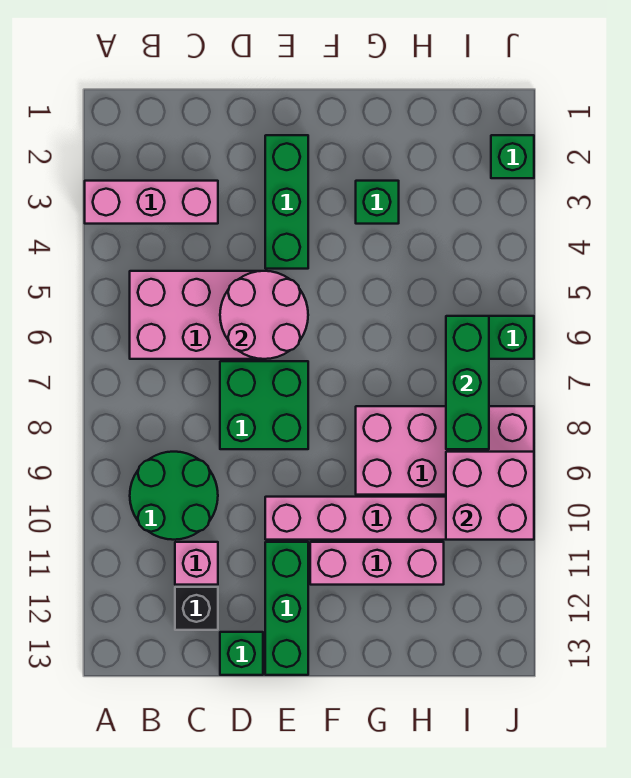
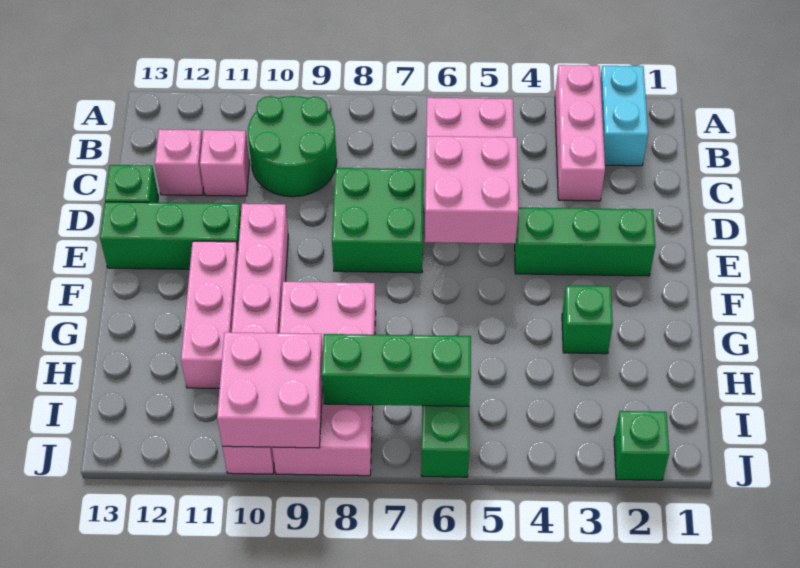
none -> cyan brick A2:B2 level 1
black brick C12 level 1 -> pink brick C12 level 1
pink round brick D5:E6 level 2 -> pink brick D5:E6 level 2

